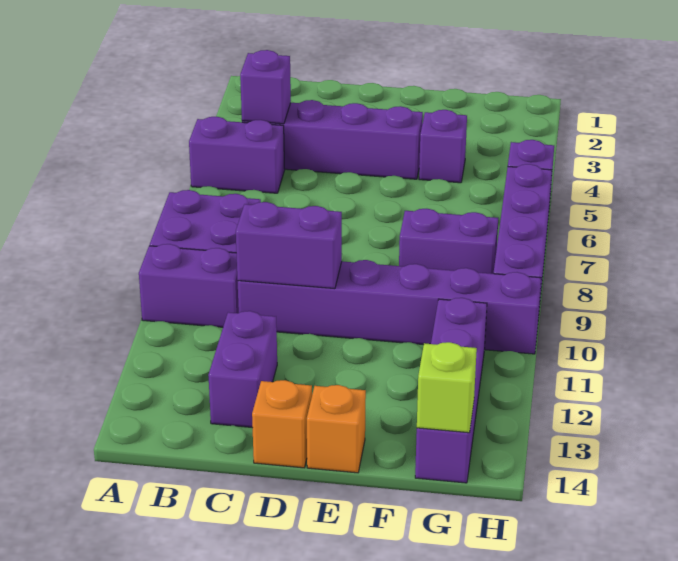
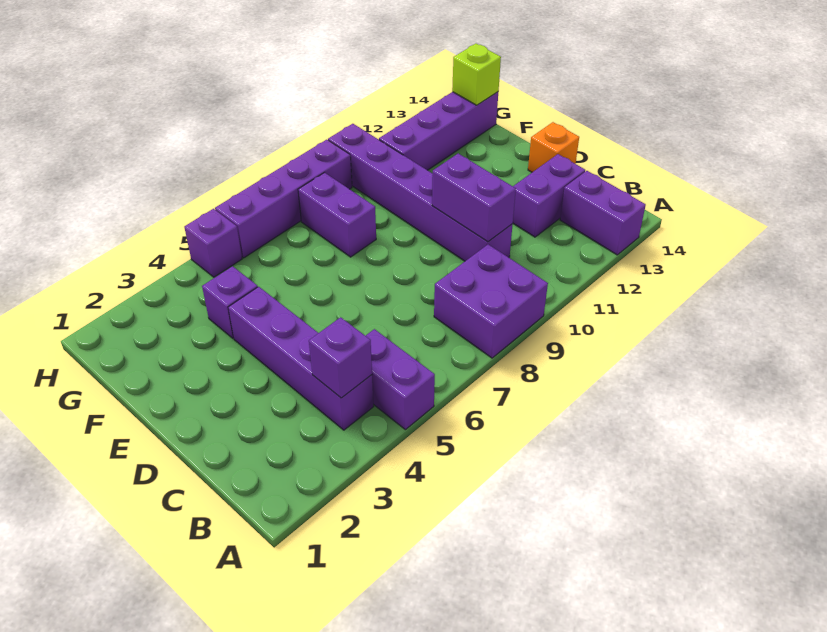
purple brick A10:B10 level 1 -> purple brick A13:B13 level 1
orange brick E14 level 1 -> none

